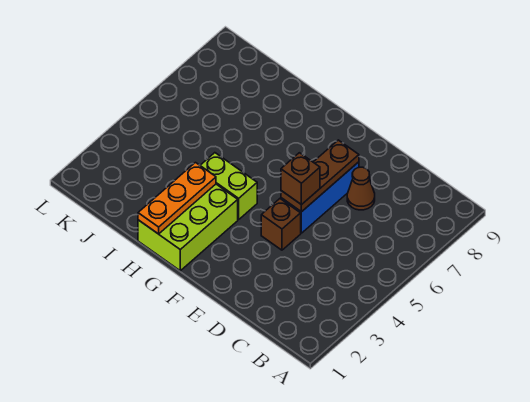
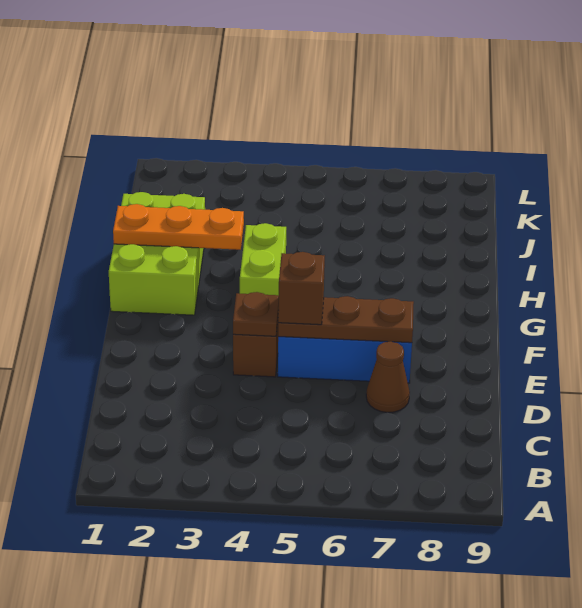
none -> brown plate E4 level 2
lime brick G1:H3 level 1 -> lime brick G1:I2 level 1

